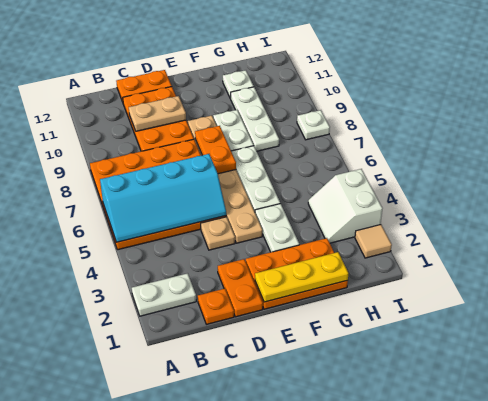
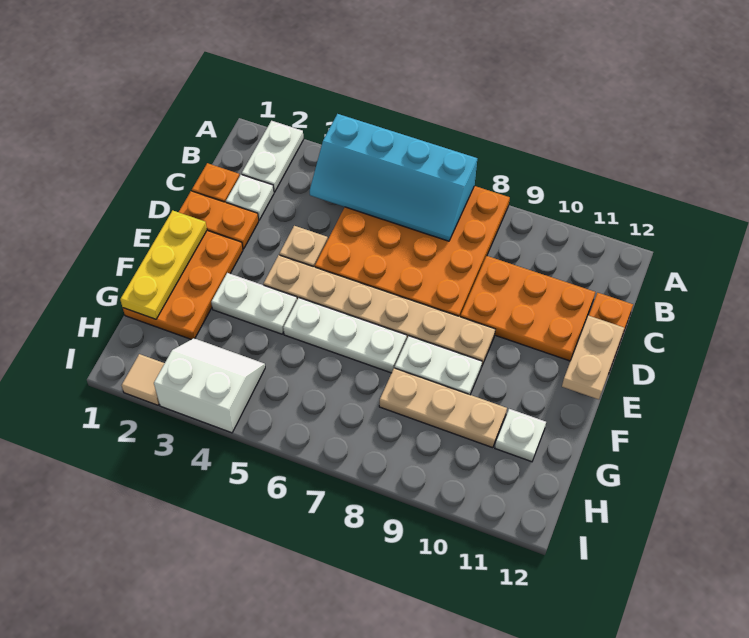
cyan slope A5:D6 level 2 top 6 -> cyan slope A4:B7 level 2 top A
tan plate C10:D10 level 2 -> tan plate D12:E12 level 2
orange plate E7:E8 level 2 -> none
white plate G8:G10 level 1 -> tan plate G8:G10 level 1
white plate I8 level 1 -> white plate C2 level 1

